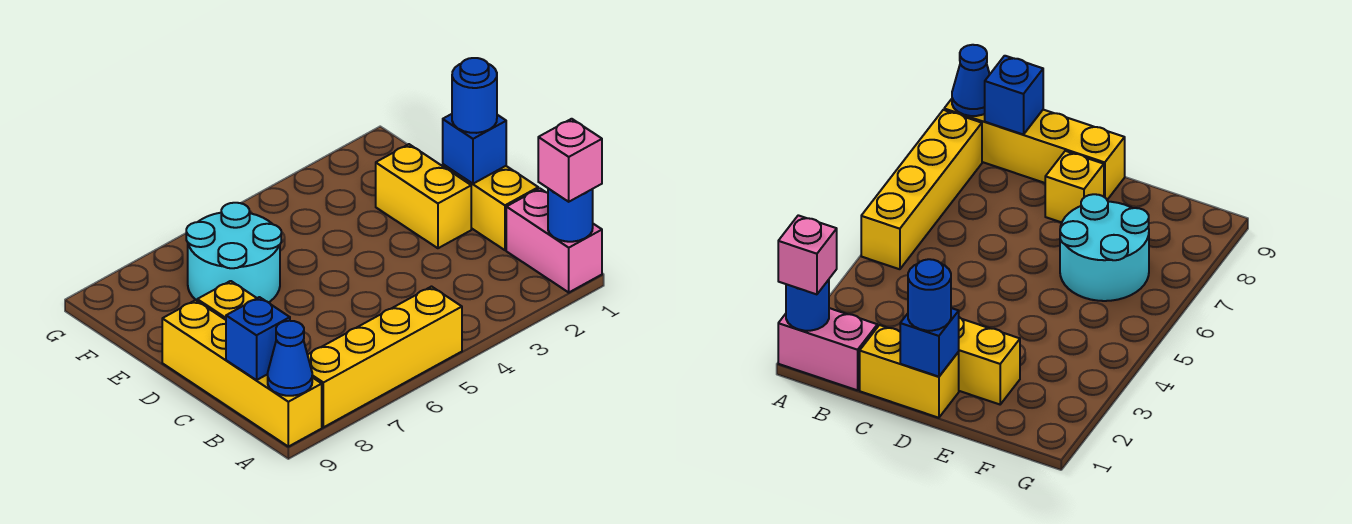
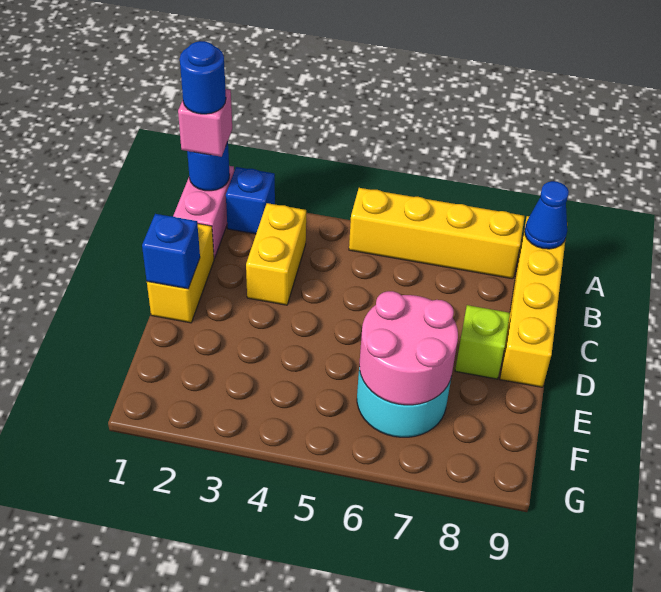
blue brick B9 level 2 -> blue brick A2 level 1
blue round brick D1 level 3 -> blue round brick A1 level 4
yellow brick D2:E2 level 1 -> yellow brick B3:C3 level 1
yellow brick D8 level 1 -> lime brick D8 level 1
none -> pink round brick E6:F7 level 2

